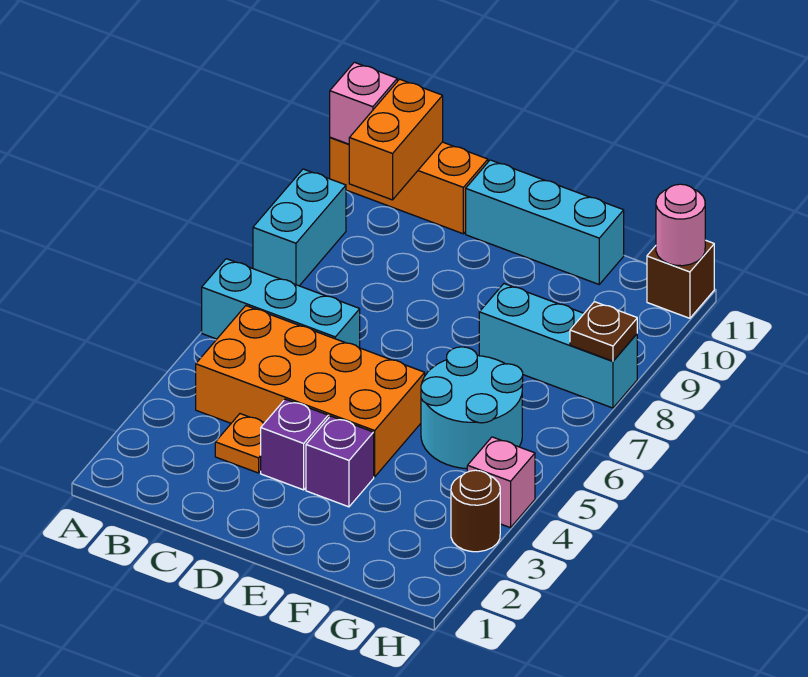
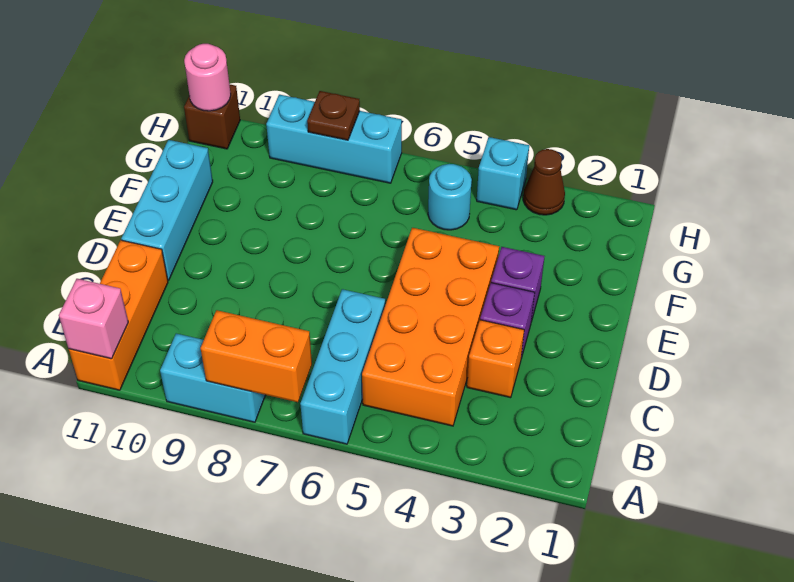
orange brick B10:B11 level 2 -> orange brick A7:A8 level 2
orange plate C3 level 1 -> orange brick C3 level 1
cyan round brick F5:G6 level 1 -> cyan round brick G5 level 1
cyan brick F8:H8 level 1 -> cyan brick H7:H9 level 1
brown round brick H3 level 1 -> brown cone H3 level 1
pink brick H4 level 1 -> cyan brick H4 level 1

